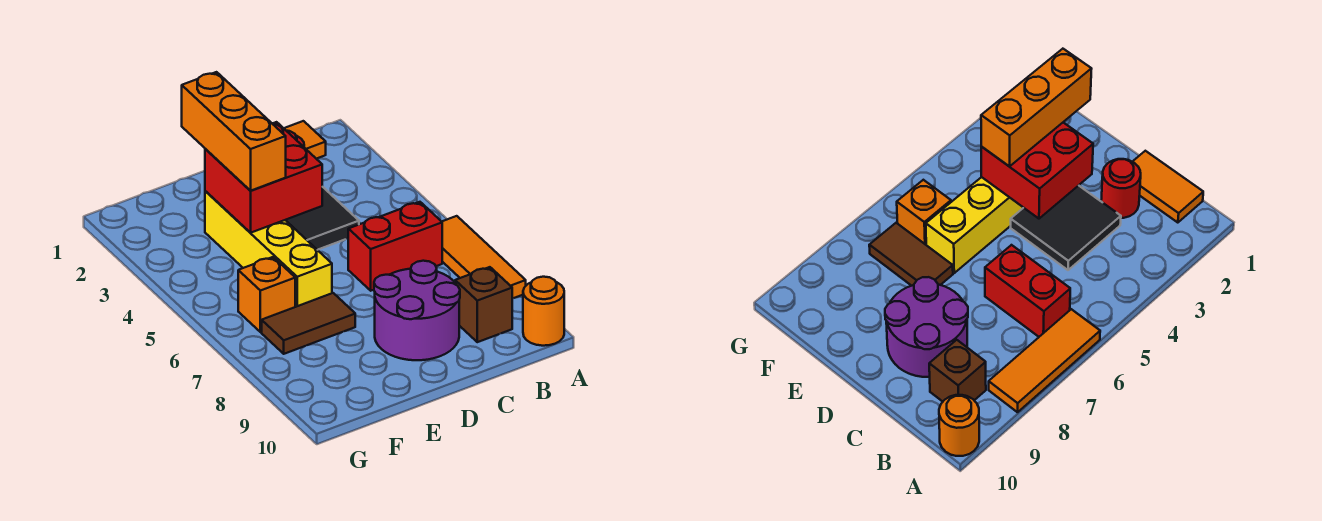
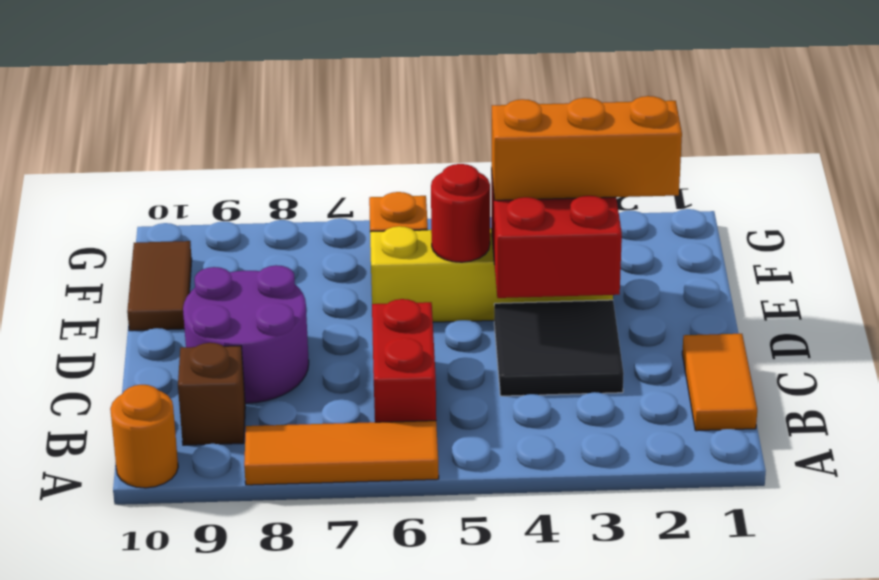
red round brick C2 level 1 -> red round brick E5 level 2
brown tile E7:F7 level 1 -> brown tile E10:F10 level 1

